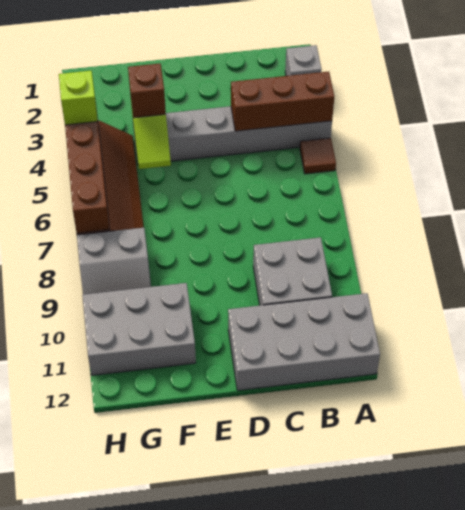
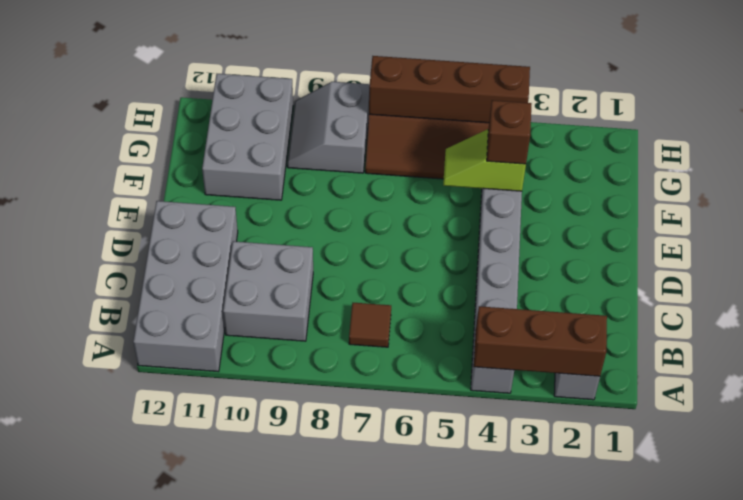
brown brick A4:C4 level 2 -> brown brick A2:A4 level 2
brown tile A5 level 1 -> brown tile B7 level 1
lime brick H4 level 3 -> none

